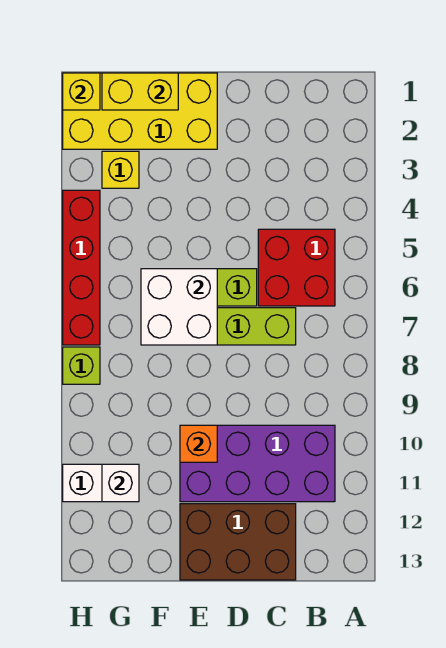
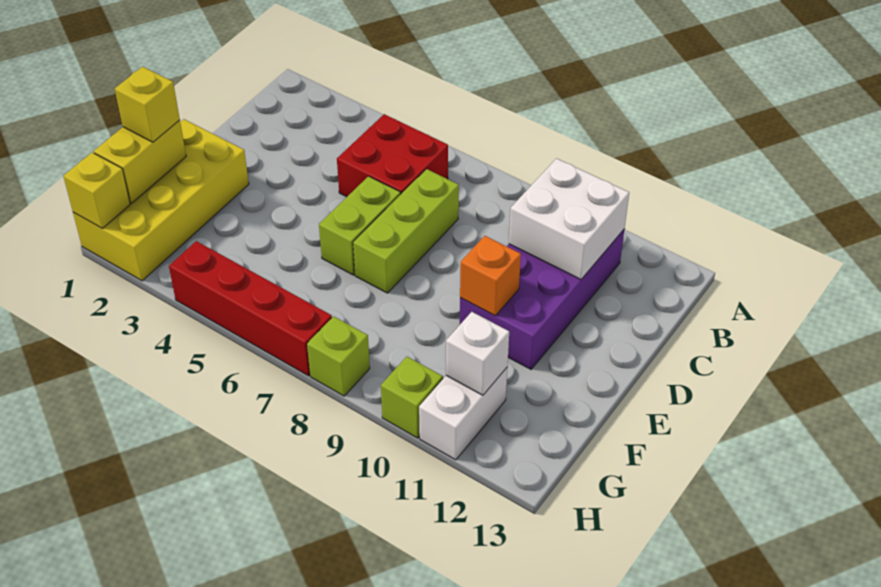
brown brick C12:E13 level 1 -> none
white brick E6:F7 level 2 -> white brick B10:C11 level 2
yellow brick G3 level 1 -> yellow brick F1 level 3
none -> lime brick H10 level 1

